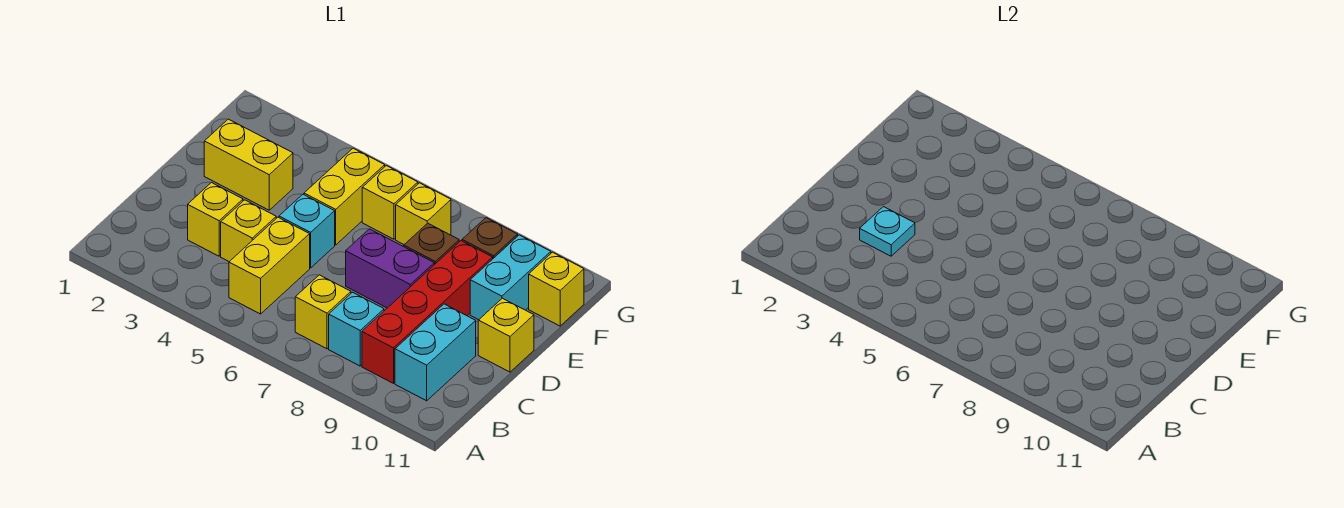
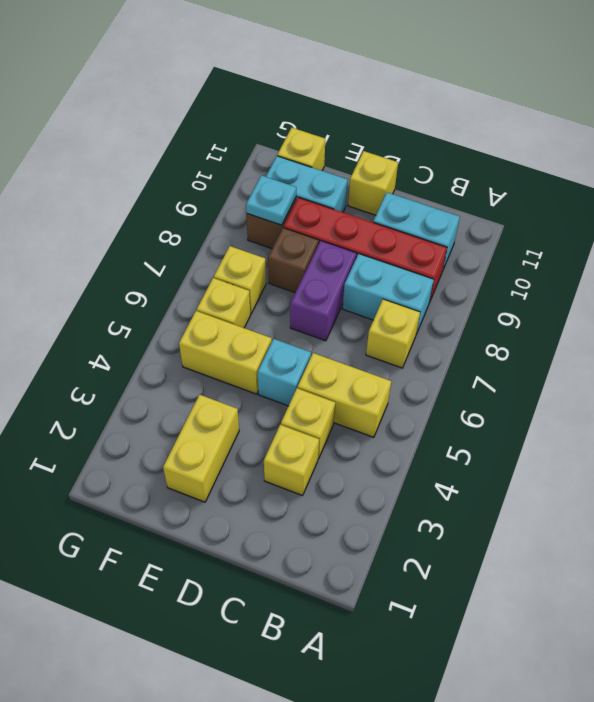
cyan brick B8 level 1 -> cyan brick B8:C8 level 1
cyan plate C3 level 2 -> cyan plate F9 level 2

